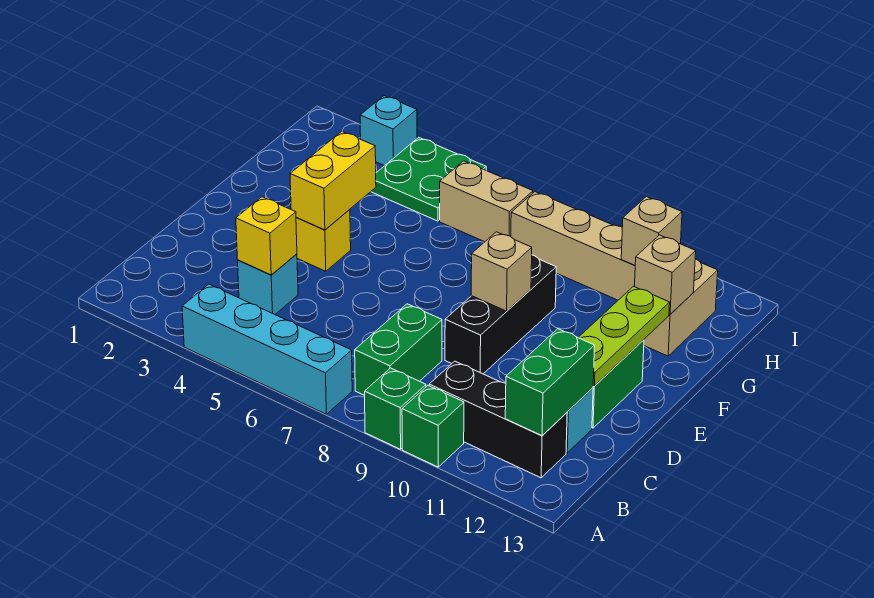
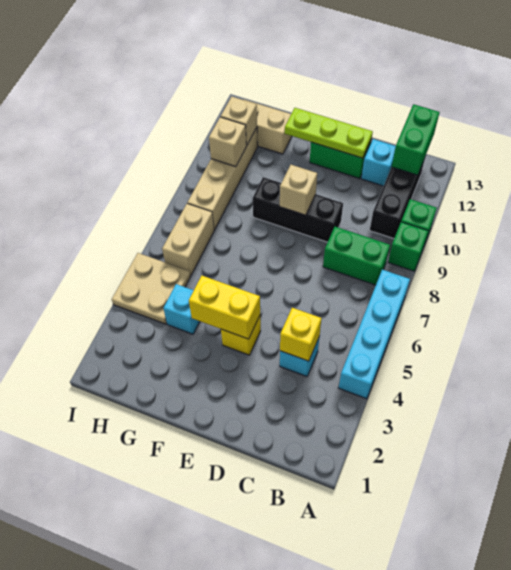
green brick B12:C12 level 2 -> green brick B12:B13 level 2
tan brick G12 level 2 -> tan brick H10 level 2
green plate H4:I5 level 1 -> tan plate H4:I5 level 1
cyan brick I3 level 1 -> cyan brick G4 level 1

